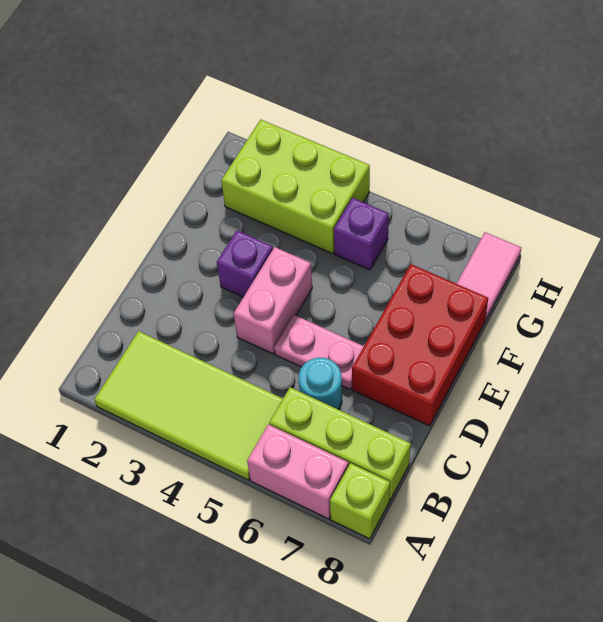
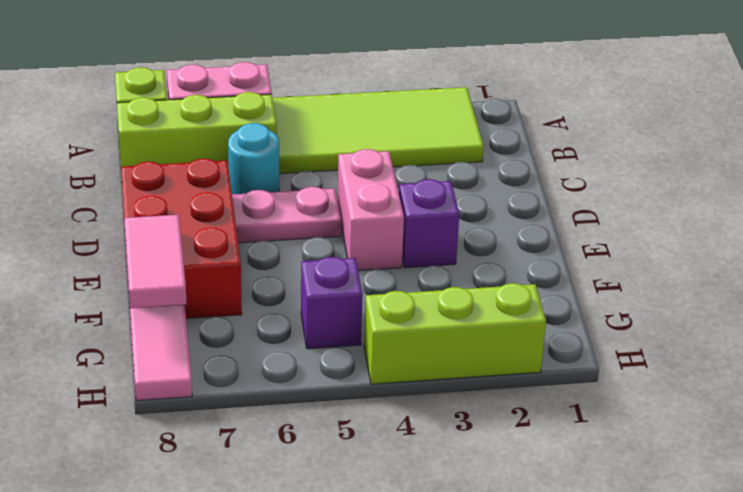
none -> pink tile F8:G8 level 2
lime brick G2:H4 level 1 -> lime brick H2:H4 level 1

